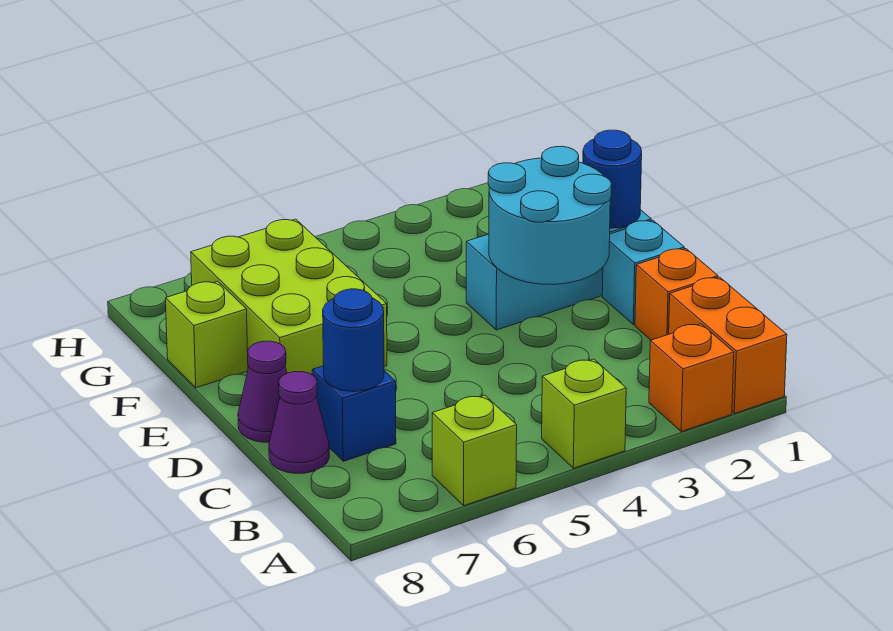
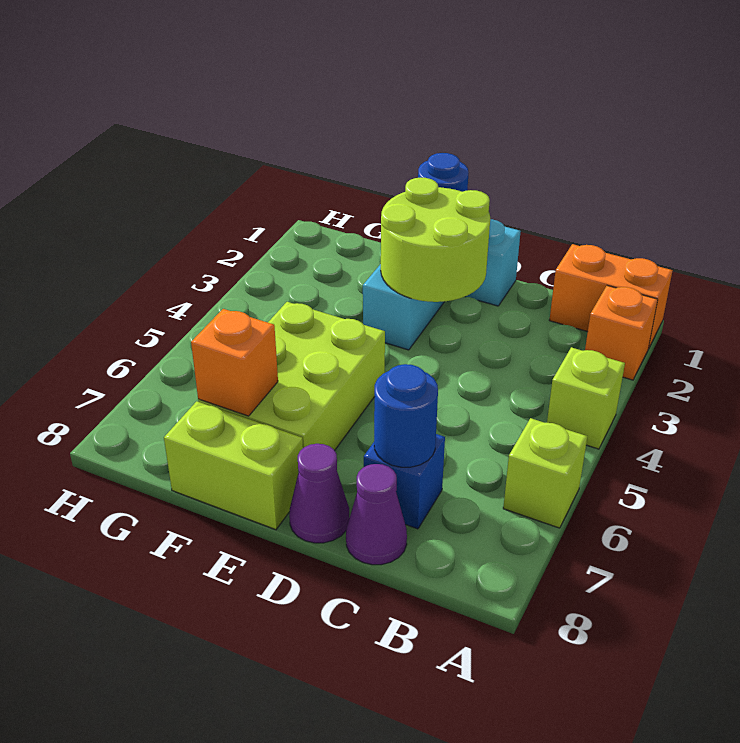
orange brick C1 level 1 -> orange brick F7 level 2
cyan round brick D2:E3 level 2 -> lime round brick D2:E3 level 2
lime brick E6:G7 level 1 -> lime brick E5:F7 level 1
lime brick F8 level 1 -> lime brick E8:F8 level 1

